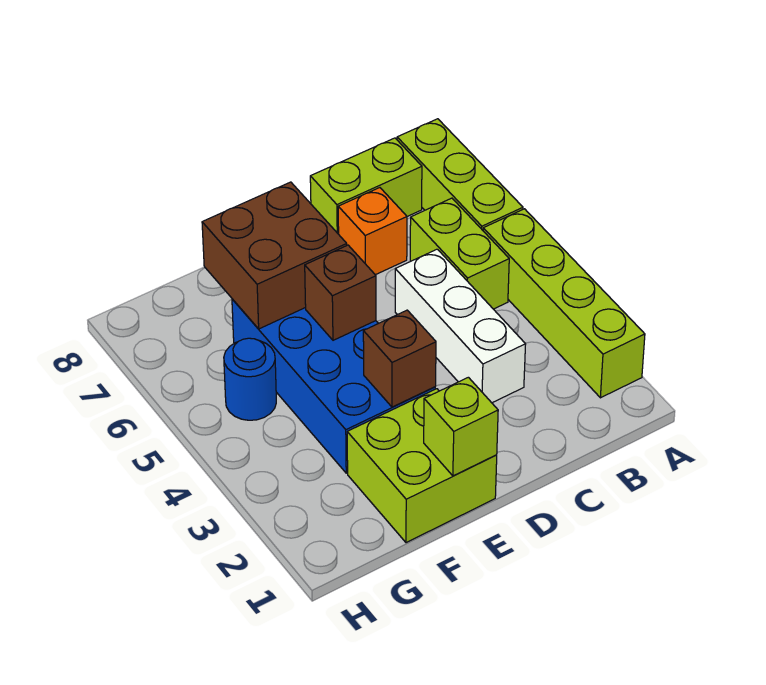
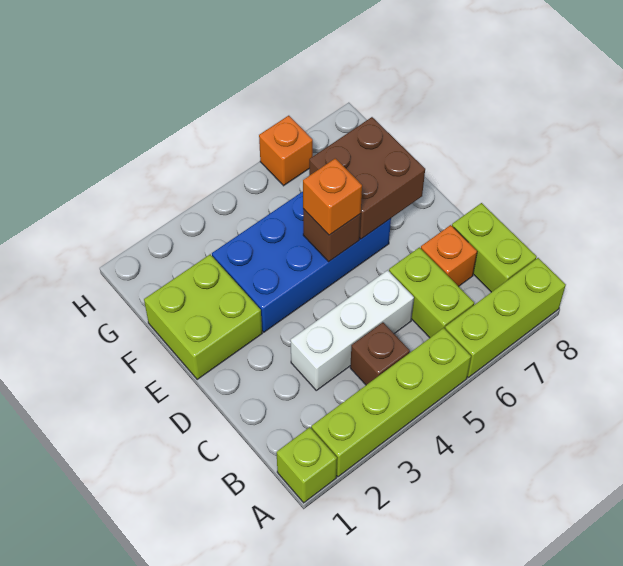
lime brick B5:B6 level 1 -> lime brick B6:C6 level 1
lime brick E1 level 2 -> lime brick A1 level 1
brown brick E3 level 2 -> brown brick B4 level 1
none -> orange brick E5 level 3
blue round brick G5 level 1 -> none
none -> orange brick H6 level 1

